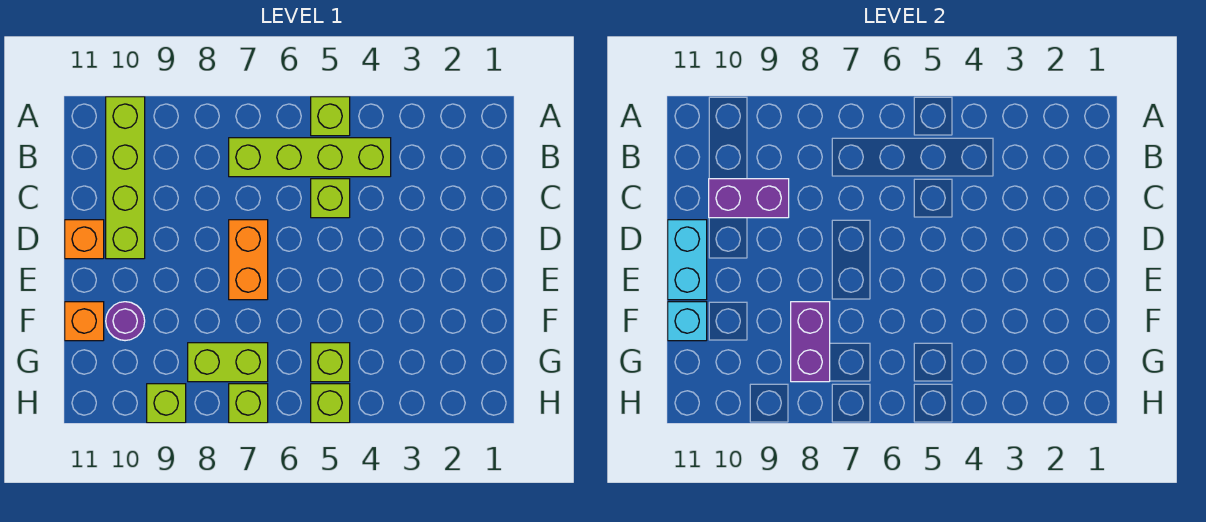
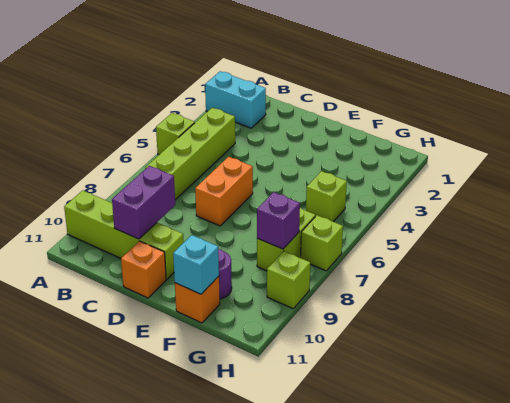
lime brick C5 level 1 -> none
orange brick D7:E7 level 1 -> orange brick D6:D7 level 1
cyan brick D11:E11 level 2 -> cyan brick A2:B2 level 1
purple brick F8:G8 level 2 -> purple brick G8 level 2
lime brick H5 level 1 -> none

